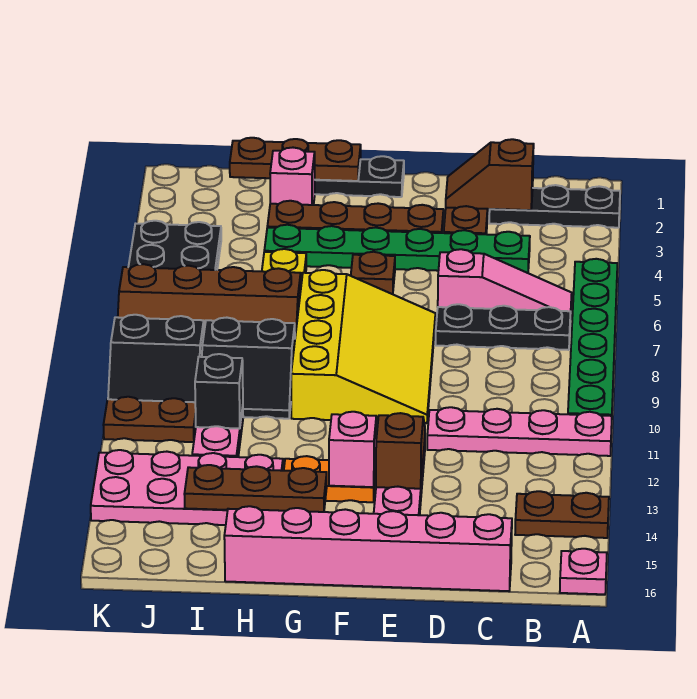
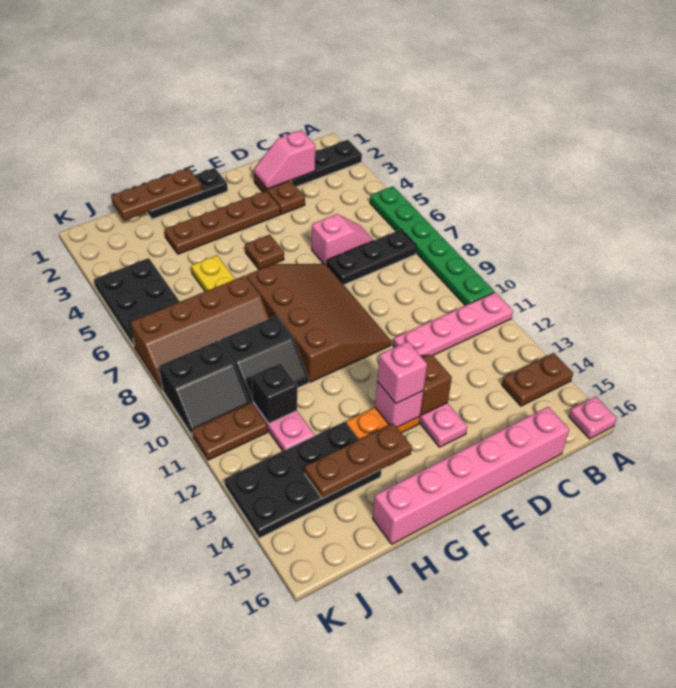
pink slope B6:D6 level 1 top D -> pink slope C6:D6 level 1 top D
brown slope C2:D2 level 2 top C -> pink slope C2:D2 level 2 top C
green plate C4:H4 level 1 -> none
yellow slope E7:G10 level 1 top G -> brown slope E7:G10 level 1 top G
pink brick H2 level 1 -> pink brick F13 level 3
pink plate H13:K14 level 1 -> black plate H13:K14 level 1

